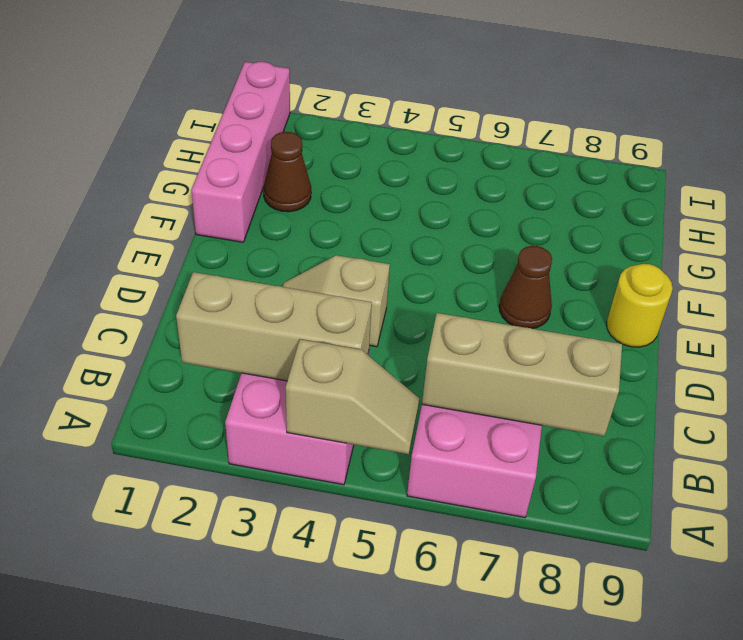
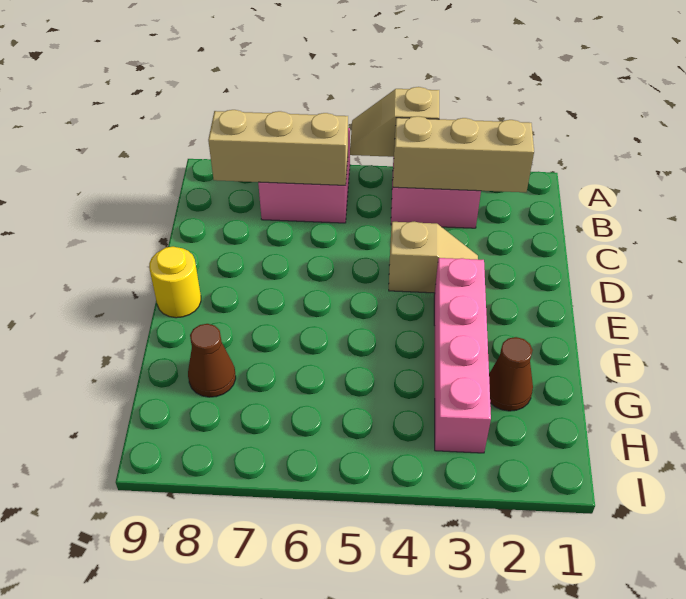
brown cone E7 level 1 -> brown cone G8 level 1
pink brick F1:I1 level 1 -> pink brick E3:H3 level 1

